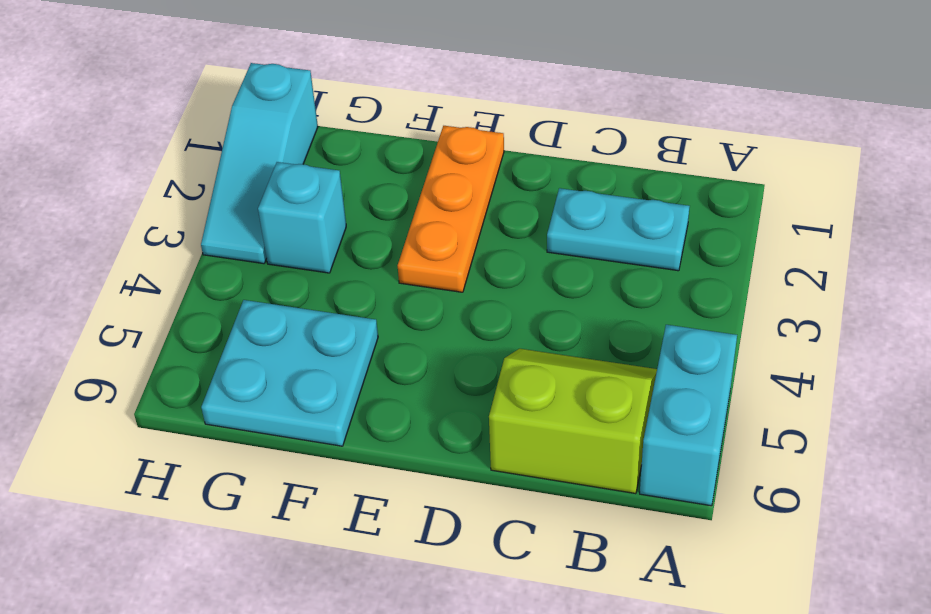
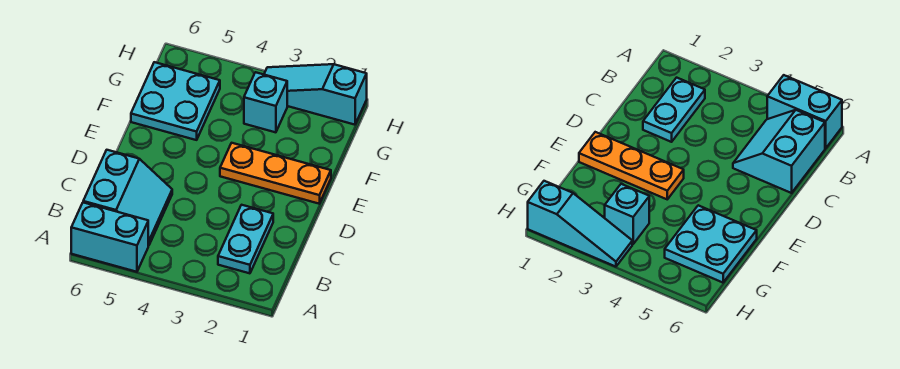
lime slope B5:C6 level 1 top 6 -> cyan slope B5:C6 level 1 top 6

